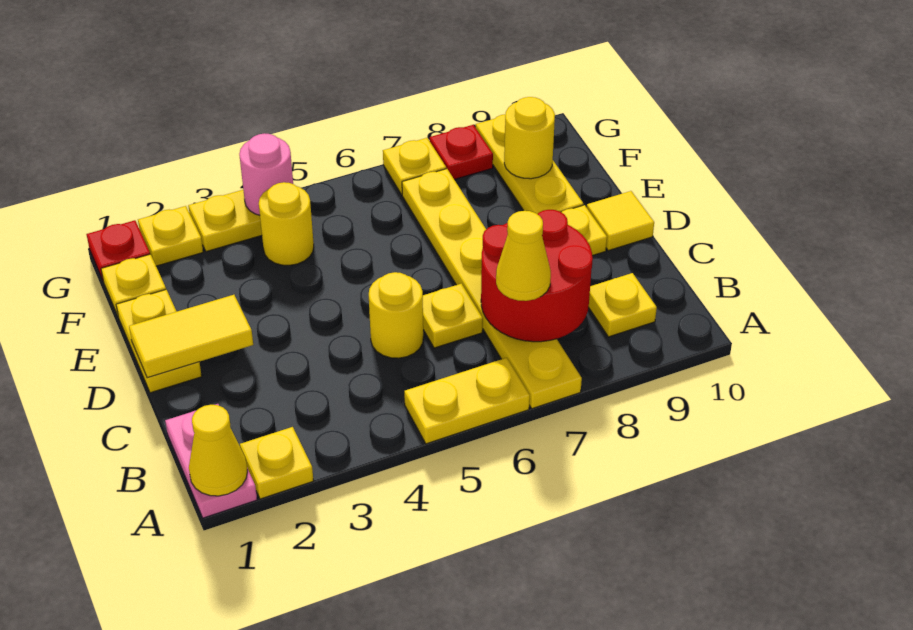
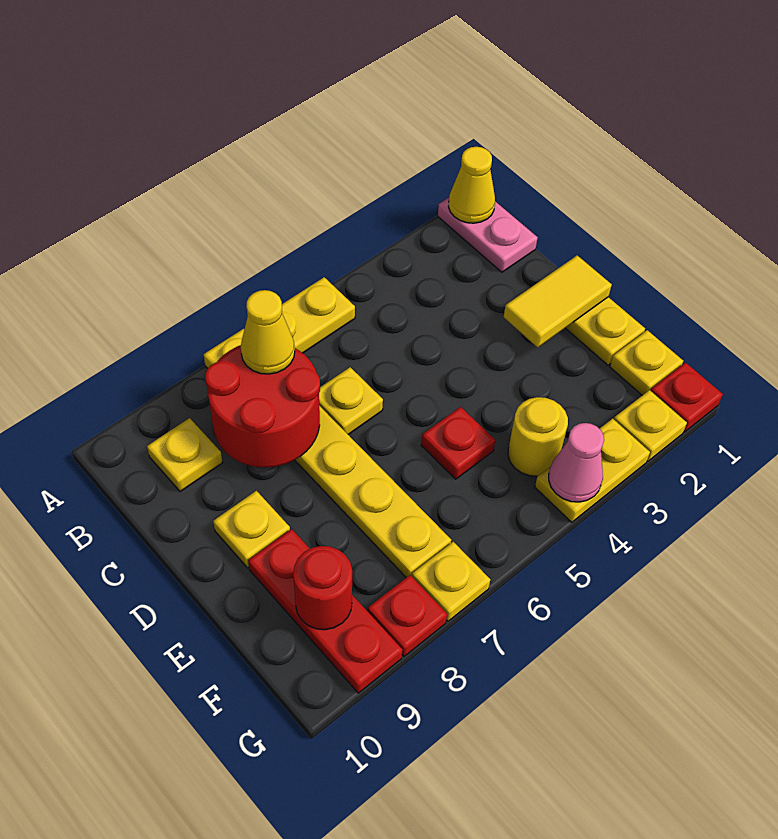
yellow plate A2 level 1 -> none
yellow round brick C5 level 1 -> none
yellow tile D10 level 1 -> none
none -> red plate E5 level 1
yellow plate E9:G9 level 1 -> red plate E9:G9 level 1
yellow round brick F9 level 2 -> red round brick F9 level 2
pink round brick G4 level 2 -> pink cone G4 level 2

